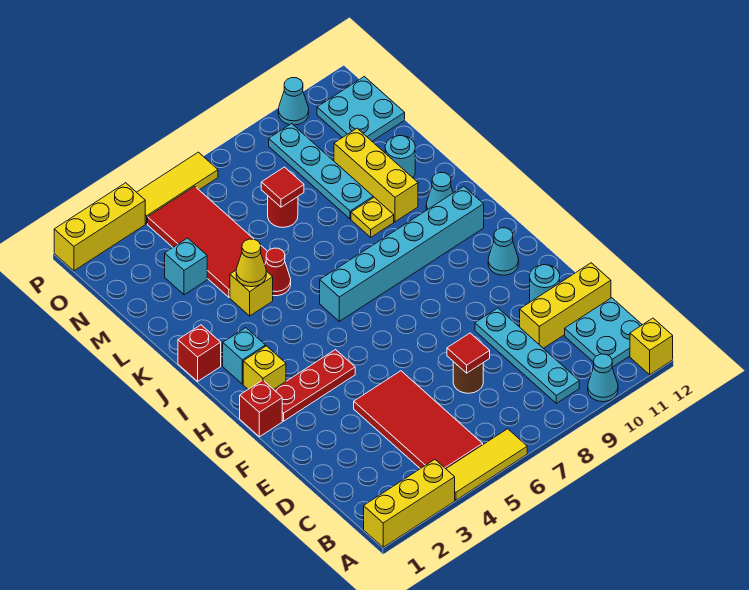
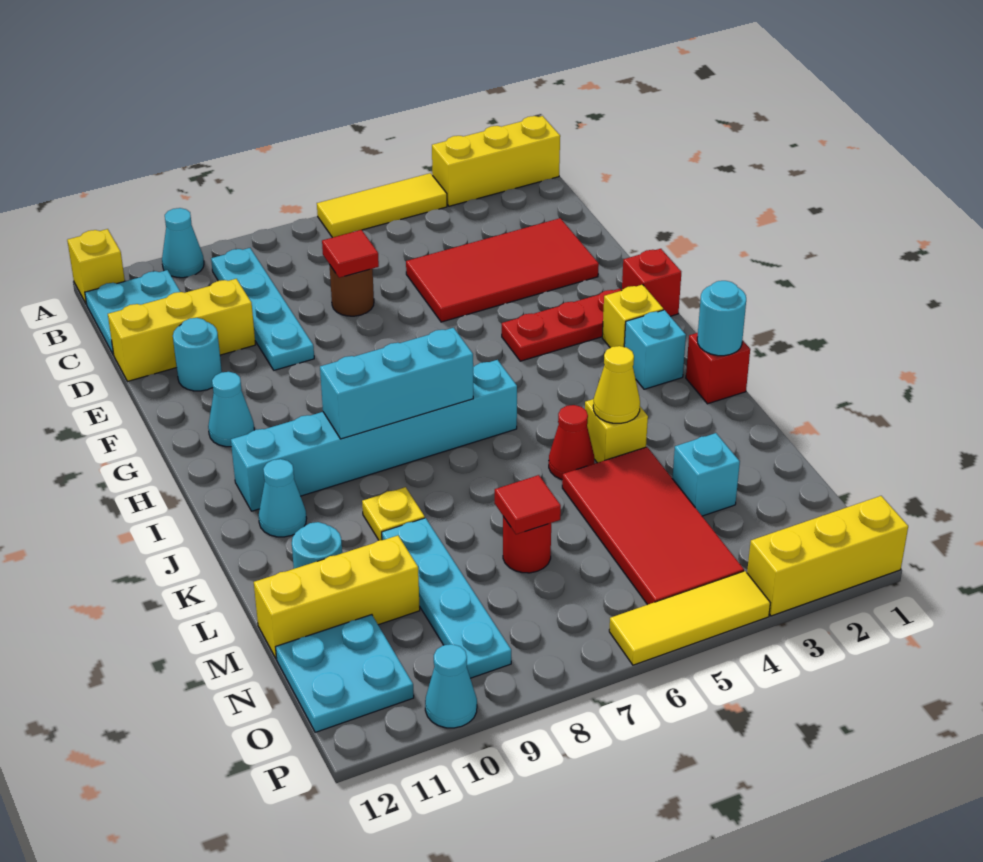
red tile B4:E5 level 1 -> red tile D2:E5 level 1
none -> cyan brick I7:I9 level 2
none -> cyan round brick J1 level 2
yellow brick K10:M10 level 1 -> yellow brick M10:M12 level 1

